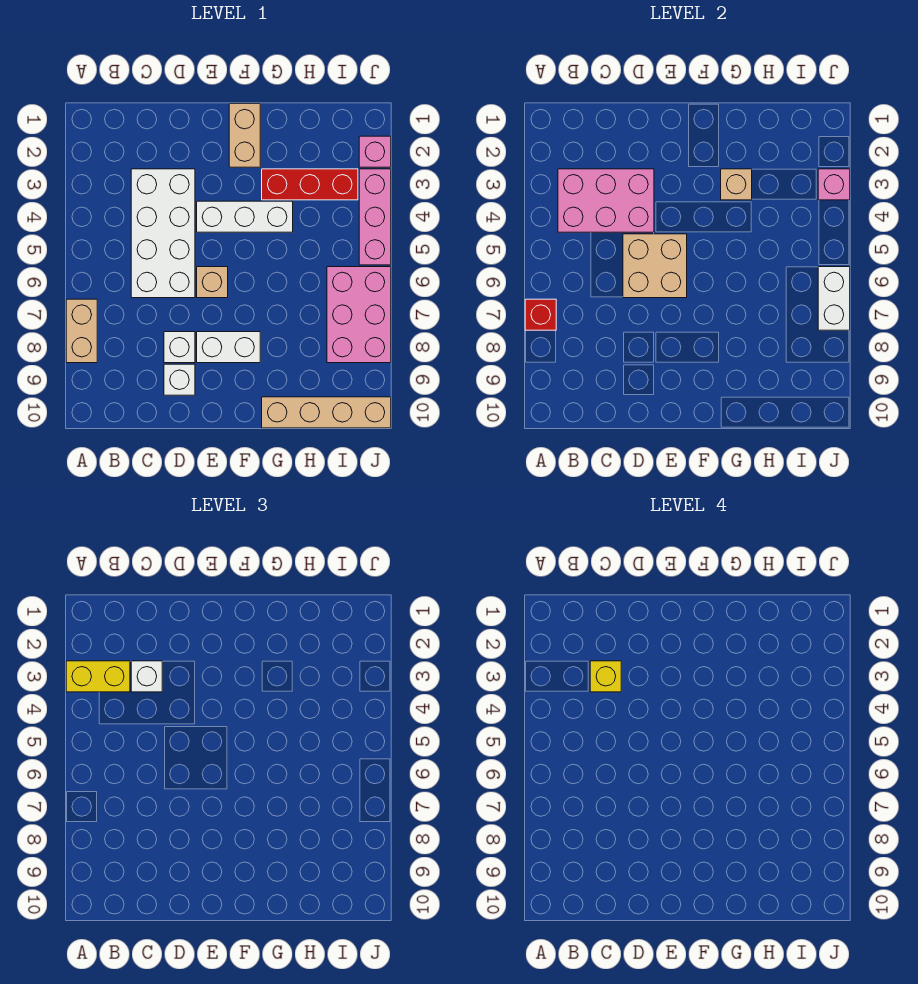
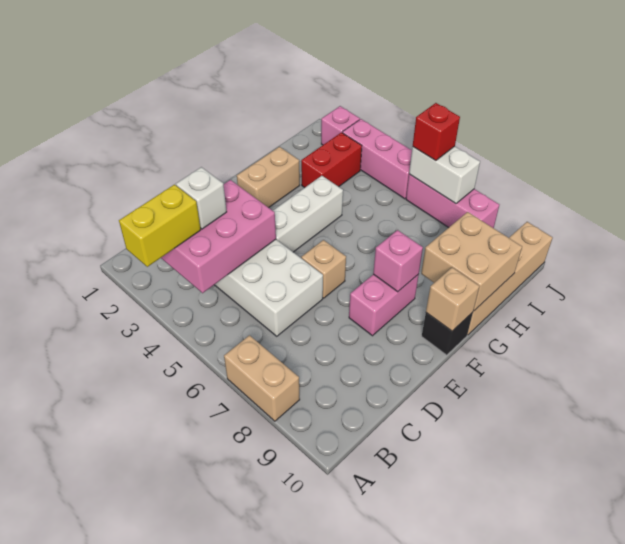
red brick A7 level 2 -> red brick J6 level 3
yellow brick C3 level 4 -> none
tan brick D5:E6 level 2 -> tan brick G9:H10 level 2
white brick D8 level 1 -> none
white brick D9 level 1 -> none
white brick E8:F8 level 1 -> pink brick E8:F8 level 1
tan brick F1:F2 level 1 -> tan brick F2:G2 level 1
none -> black brick F10 level 1
red brick G3:I3 level 1 -> red brick H3:I3 level 1
tan brick G3 level 2 -> tan brick F10 level 2
pink brick I6:J8 level 1 -> pink brick J6:J8 level 1
pink brick J3 level 2 -> pink brick F8 level 2

